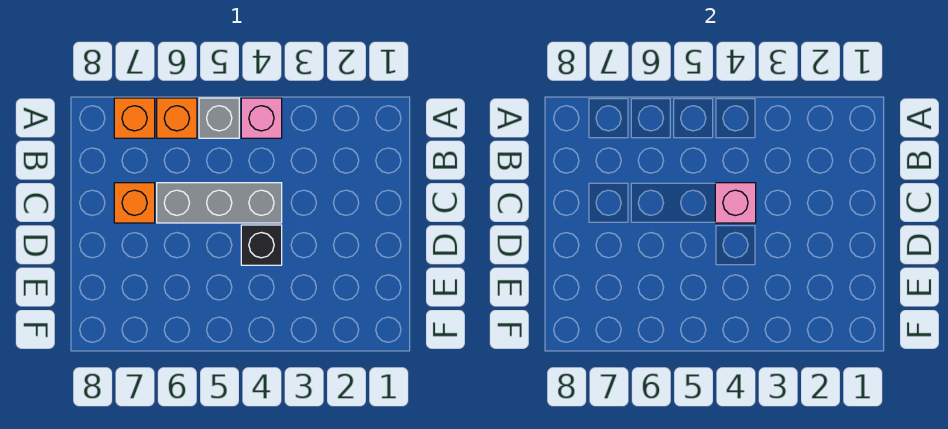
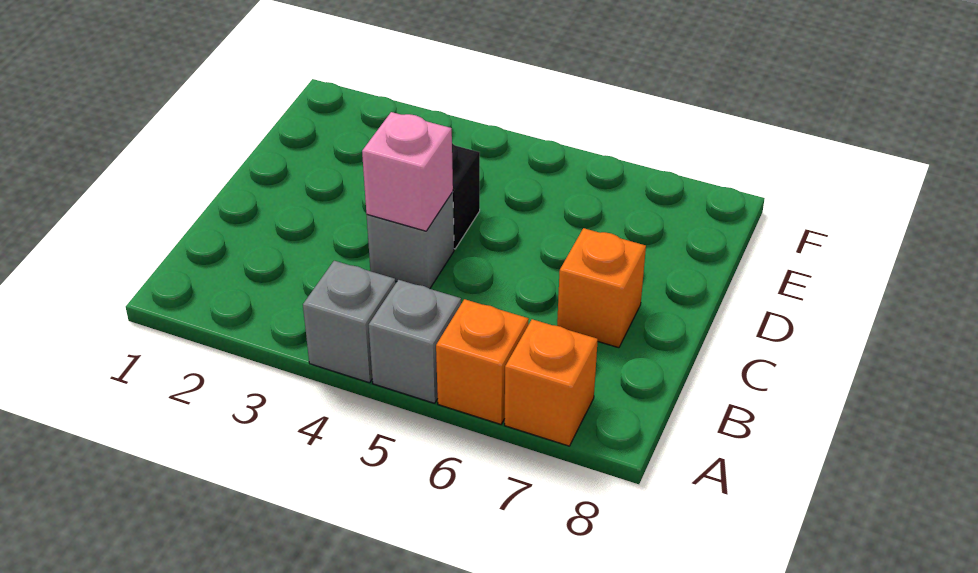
pink brick A4 level 1 -> grey brick A4 level 1
grey brick C4:C6 level 1 -> grey brick C4 level 1

